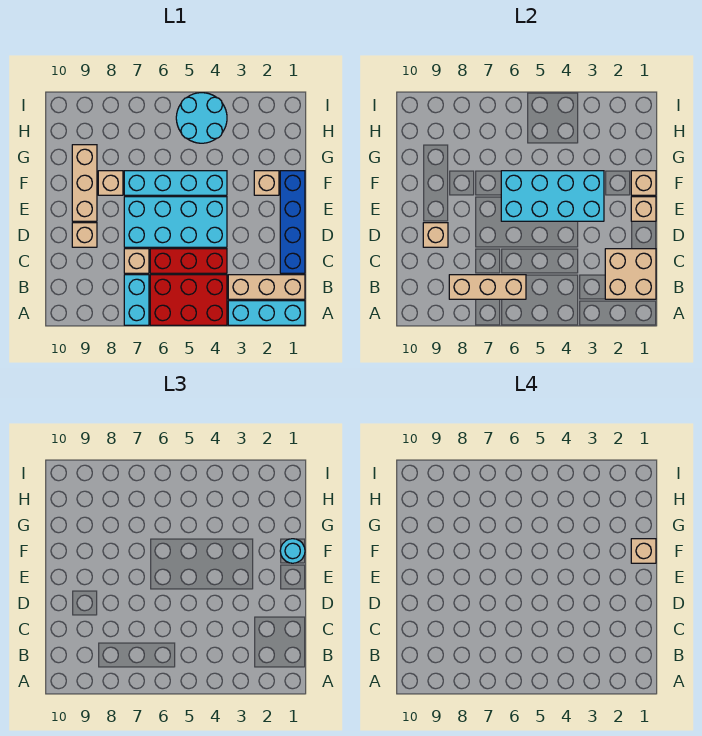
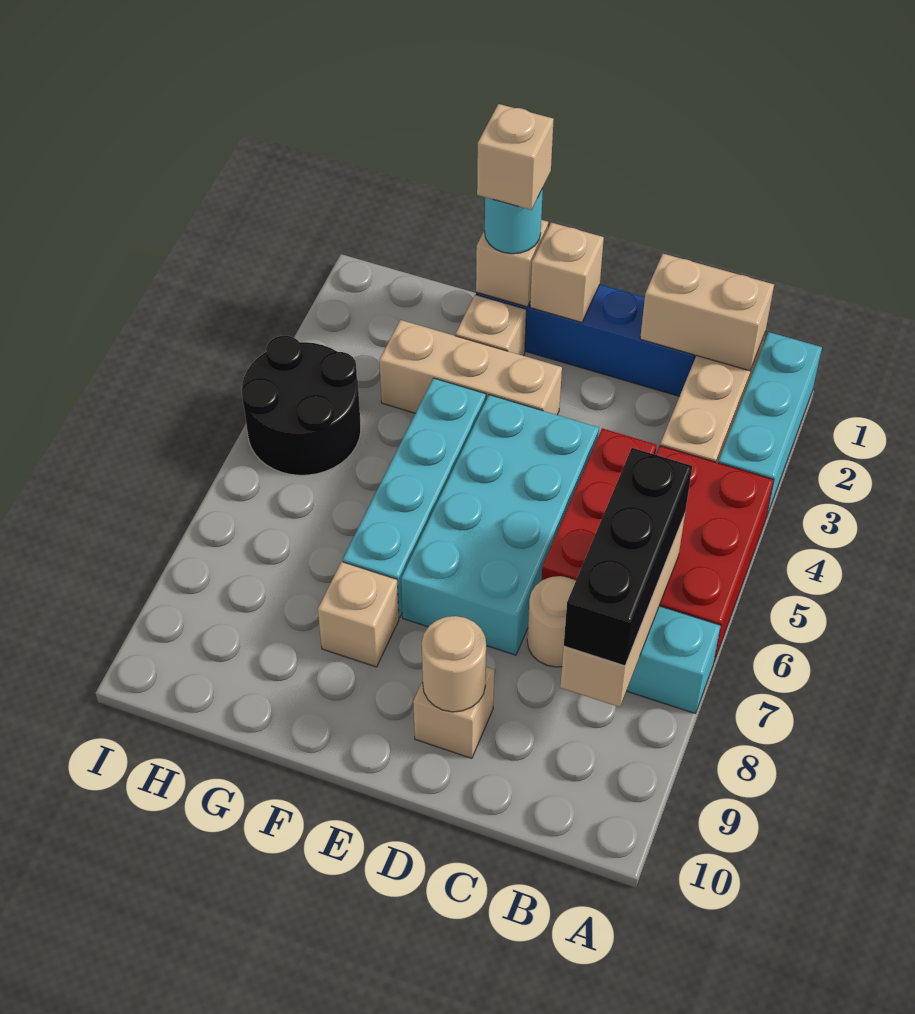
tan brick B1:C2 level 2 -> tan brick B1:C1 level 2
none -> black brick B6:B8 level 3
tan brick C7 level 1 -> tan round brick C7 level 1
tan brick D9 level 2 -> tan round brick D9 level 2
cyan brick E3:F6 level 2 -> none
tan brick E9:G9 level 1 -> tan brick E3:G3 level 1
cyan round brick H4:I5 level 1 -> black round brick H4:I5 level 1

